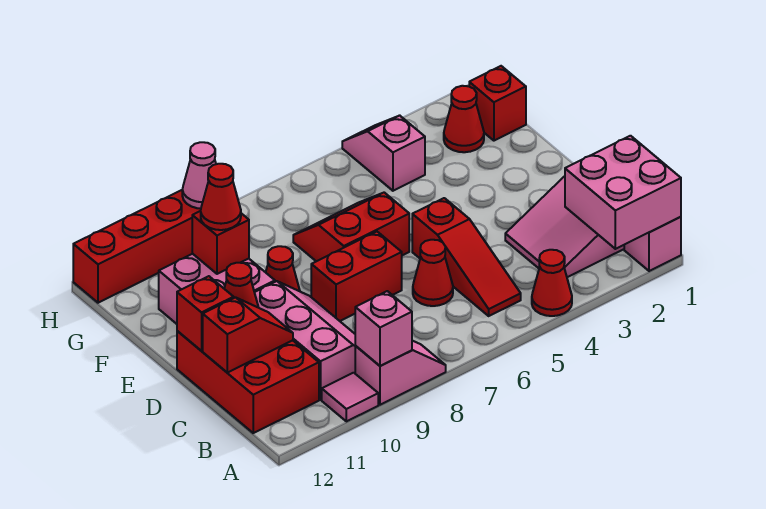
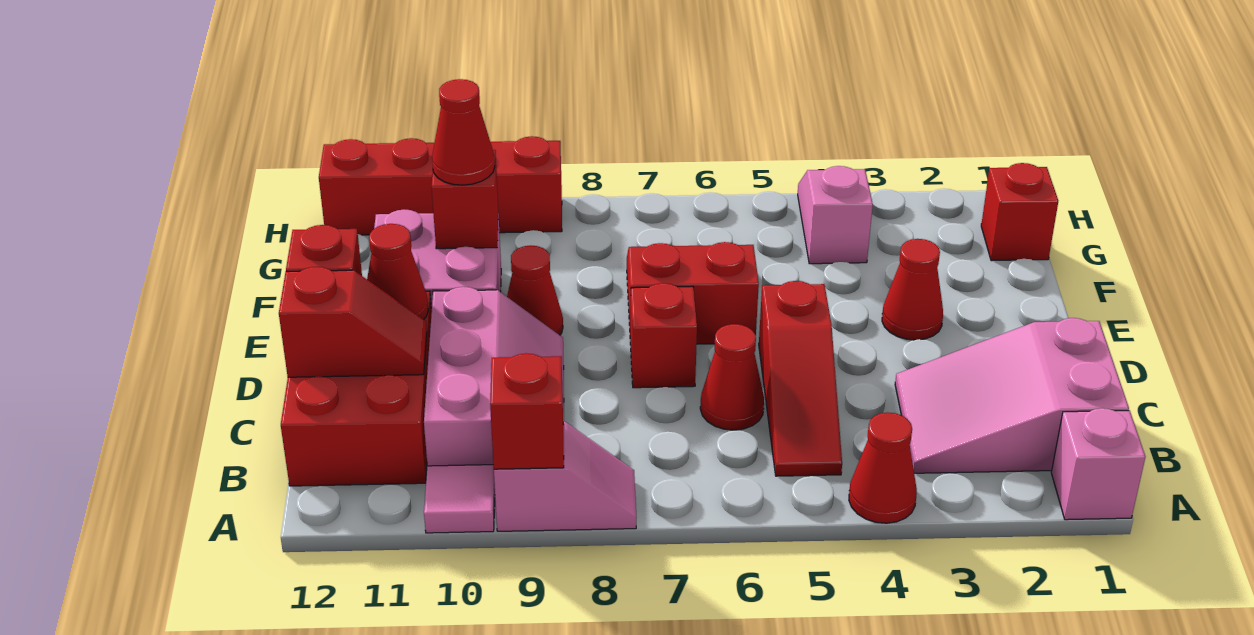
pink brick A1:B2 level 2 -> none
pink brick A9 level 2 -> red brick A9 level 2
red brick D7:D8 level 1 -> red brick D7 level 1
red cone G2 level 1 -> red cone E3 level 1
pink cone H9 level 2 -> none

